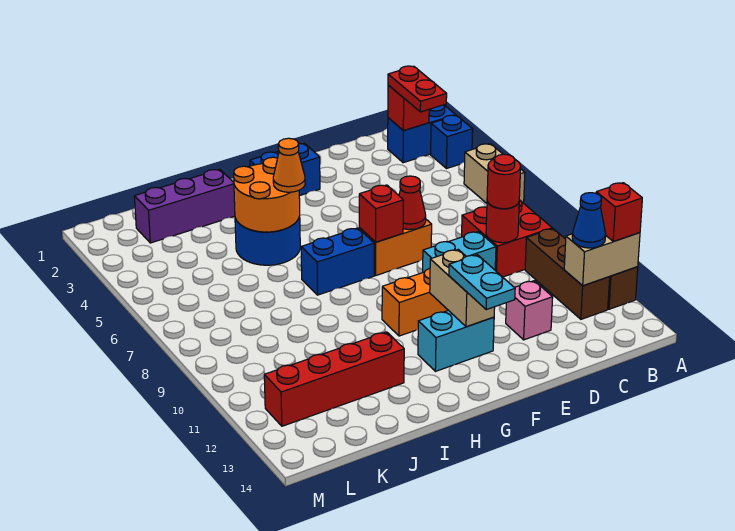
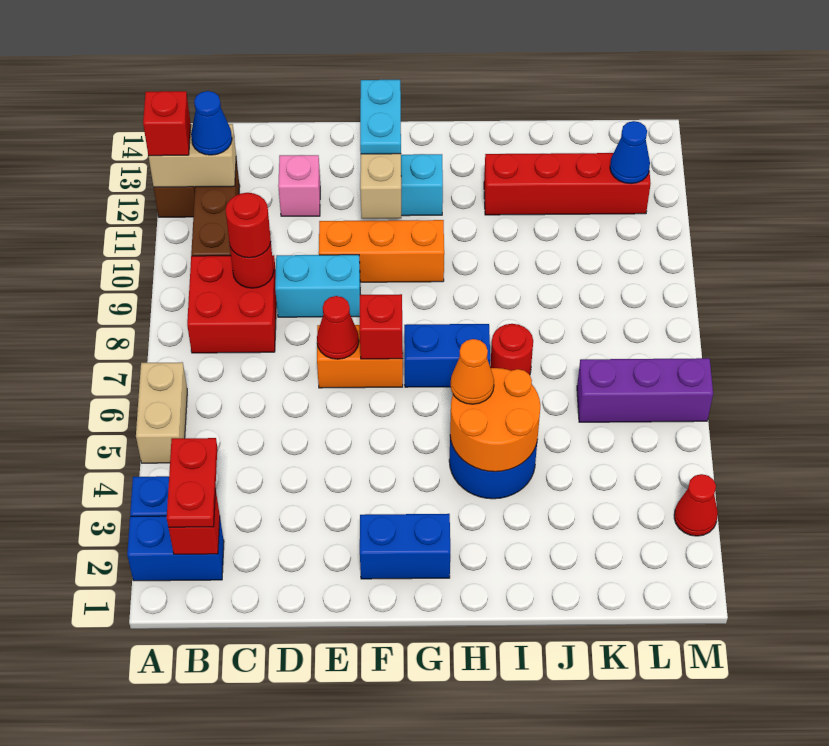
purple brick I2:K2 level 1 -> purple brick K6:M6 level 1
none -> red round brick I7 level 1
none -> blue cone L12 level 2
none -> red cone M3 level 1

